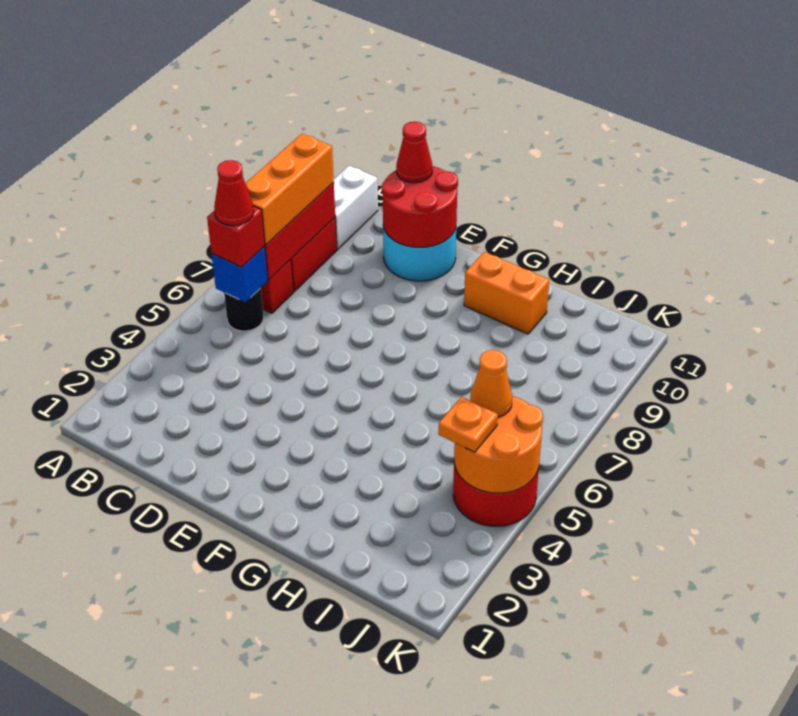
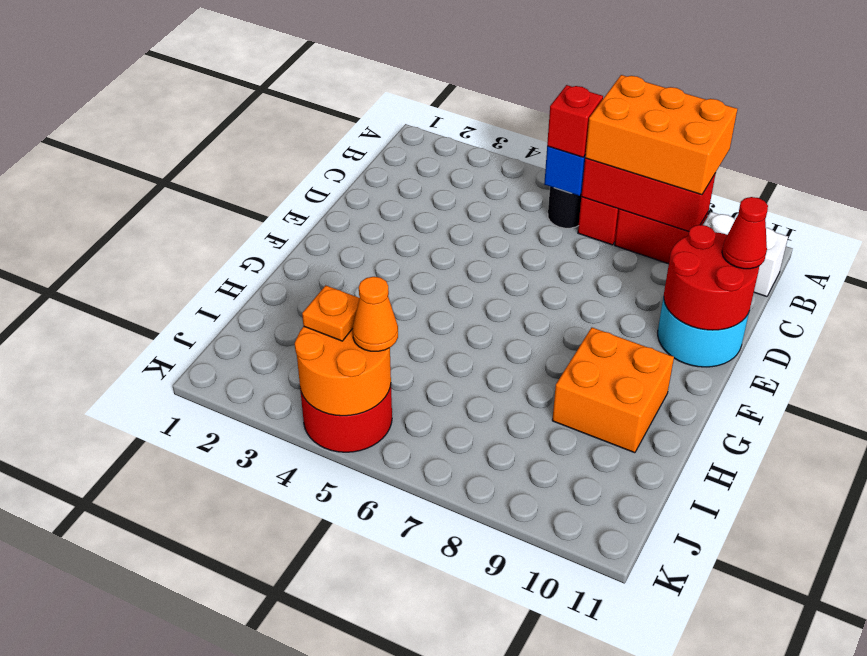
red cone B6 level 4 -> none
orange brick B7:B9 level 3 -> orange brick A7:B9 level 3
orange brick G10:H10 level 1 -> orange brick G9:H10 level 1

